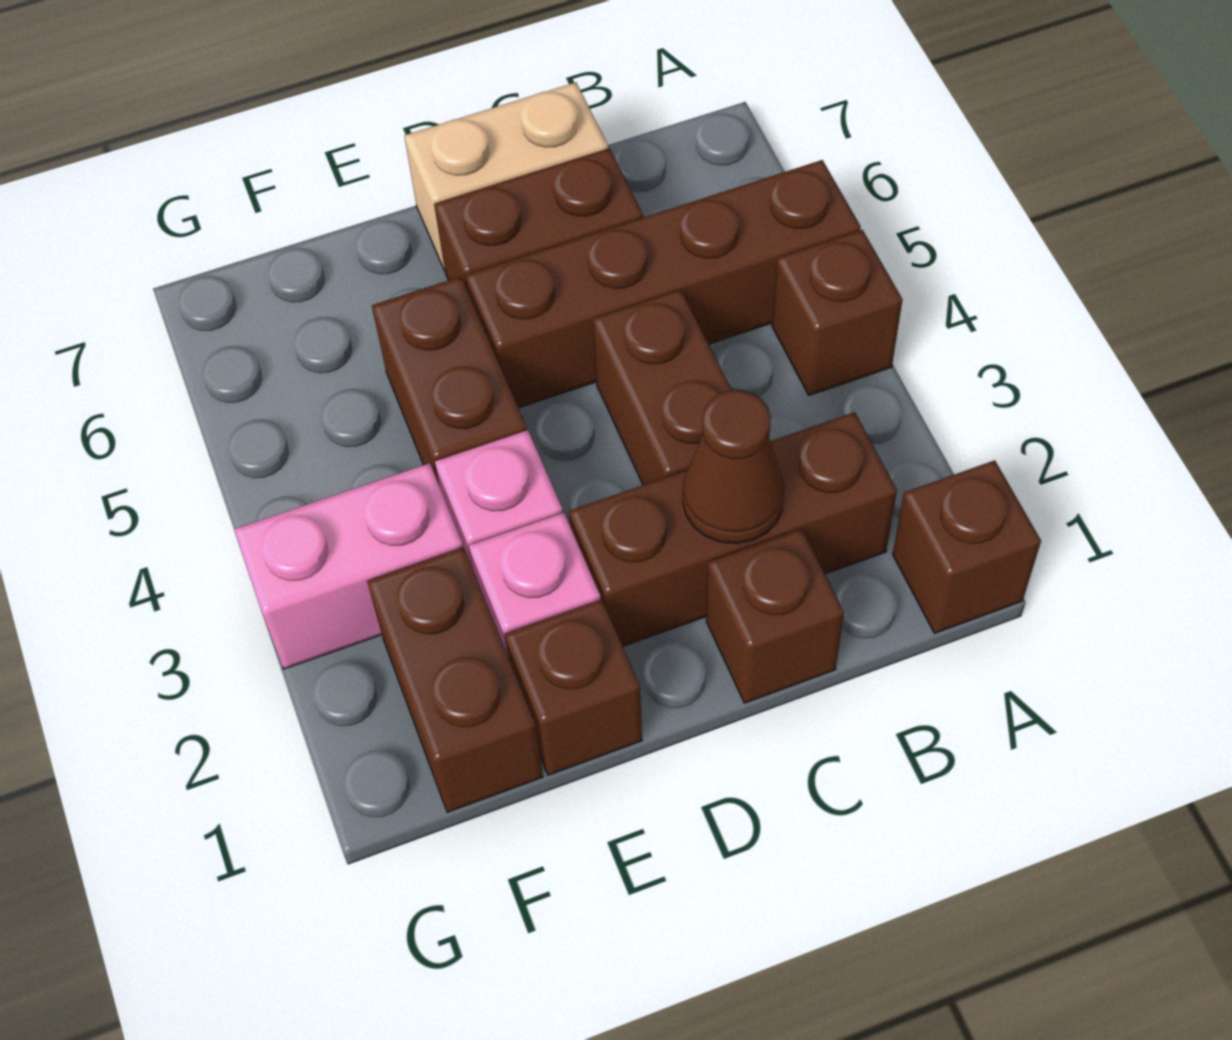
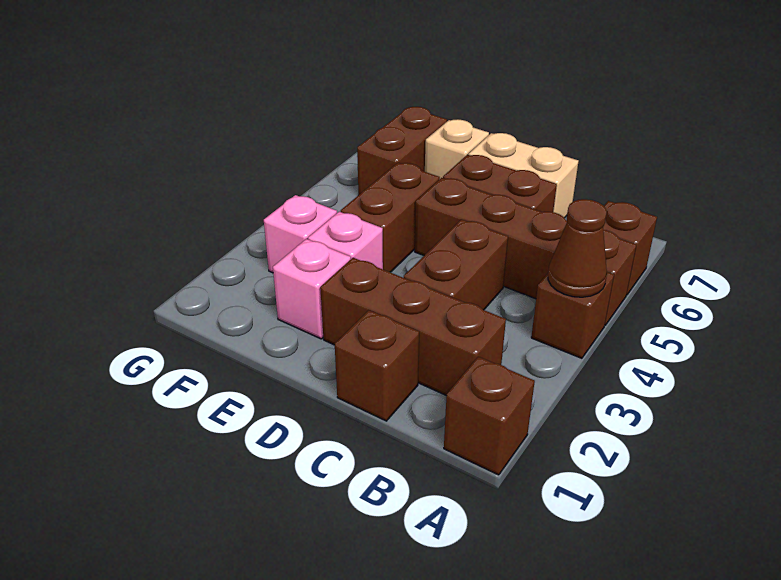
brown cone C2 level 2 -> brown cone A4 level 2
brown brick E1 level 1 -> brown brick A6 level 1
none -> tan brick E7 level 1
brown brick F1:F2 level 1 -> brown brick F6:F7 level 1
pink brick F3:G3 level 1 -> pink brick F3 level 1

